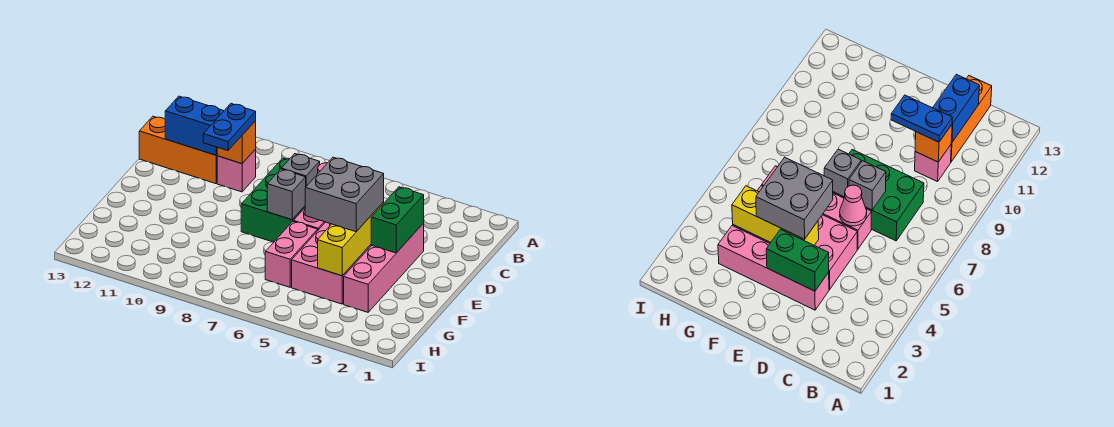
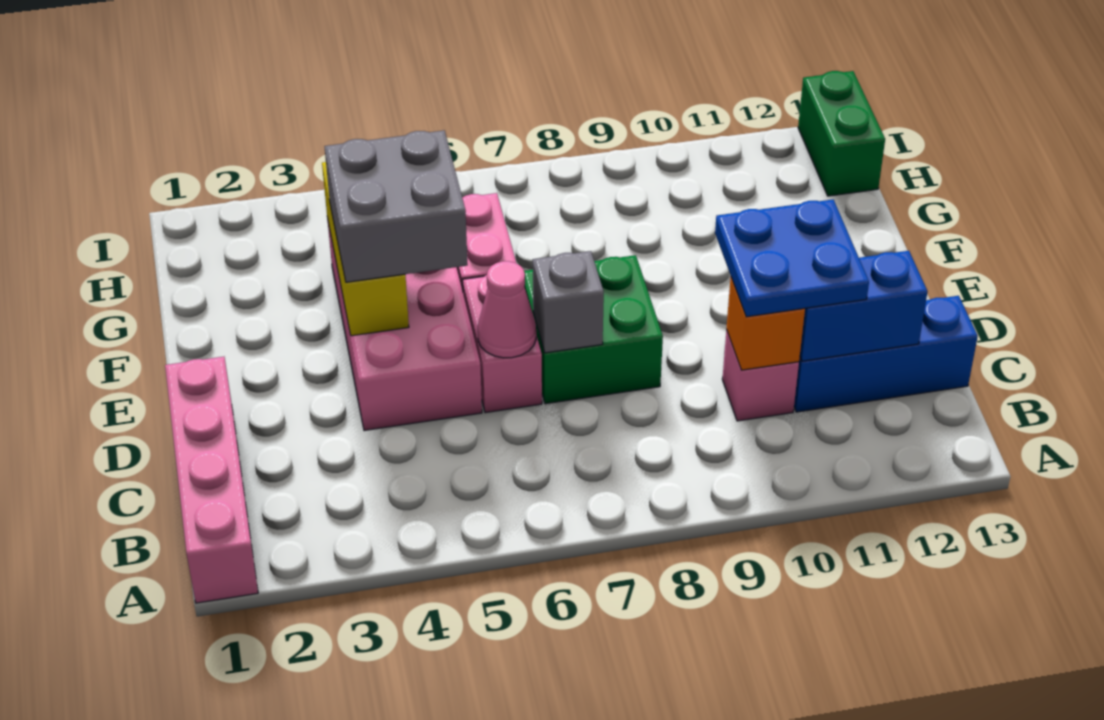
green brick C7:E8 level 1 -> green brick D7:E8 level 1
blue plate C10:D10 level 3 -> blue plate C10:D11 level 3
orange brick C11:C13 level 1 -> blue brick C11:C13 level 1
pink brick D3:G3 level 1 -> pink brick A1:D1 level 1
green brick D3:E3 level 2 -> green brick H13:I13 level 1
grey brick E7 level 2 -> none

